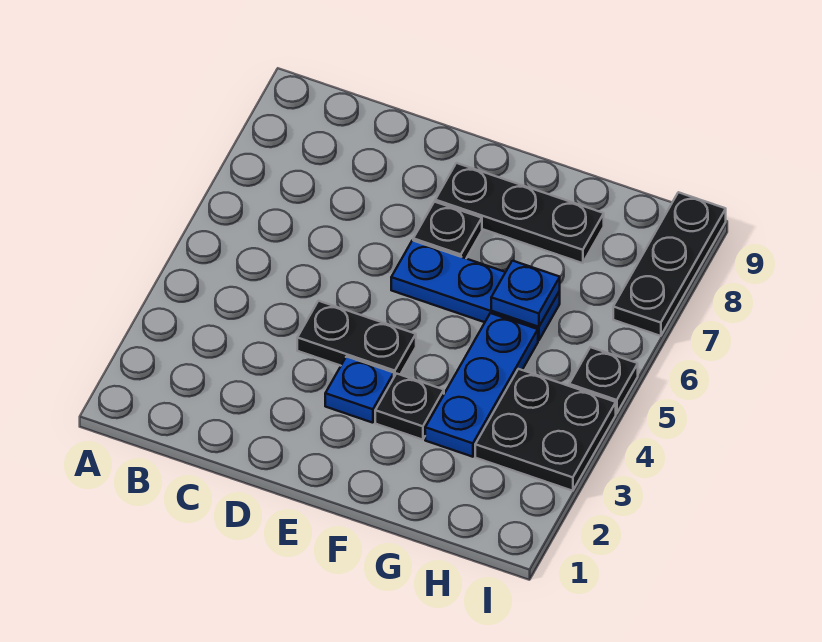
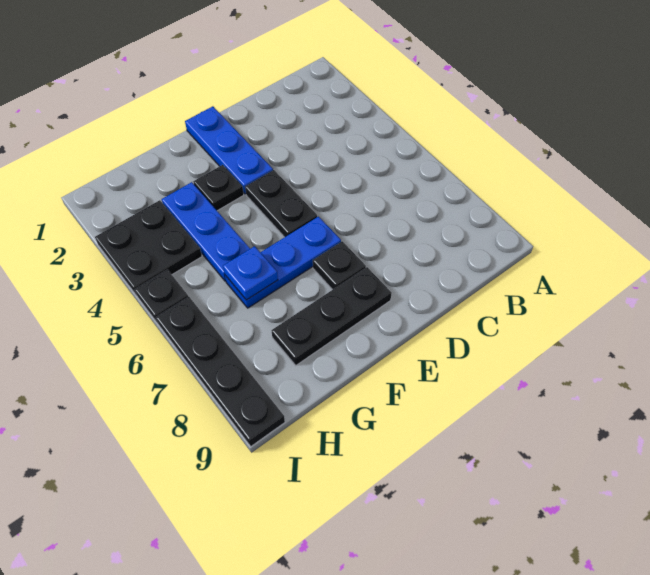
black plate D4:E4 level 1 -> black plate E4:E5 level 1
blue plate E3 level 1 -> blue plate E1:E3 level 1
black plate I7:I9 level 1 -> black plate I6:I9 level 1

